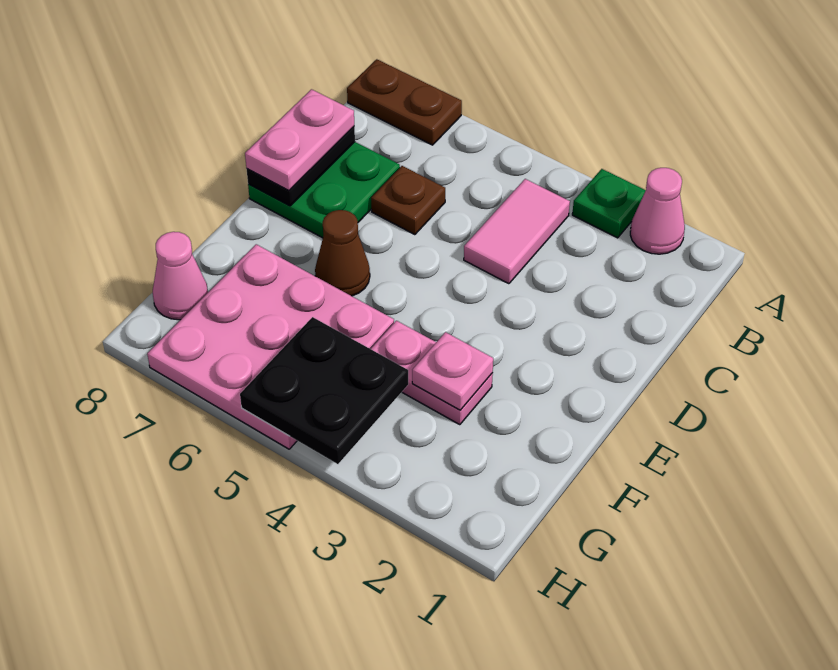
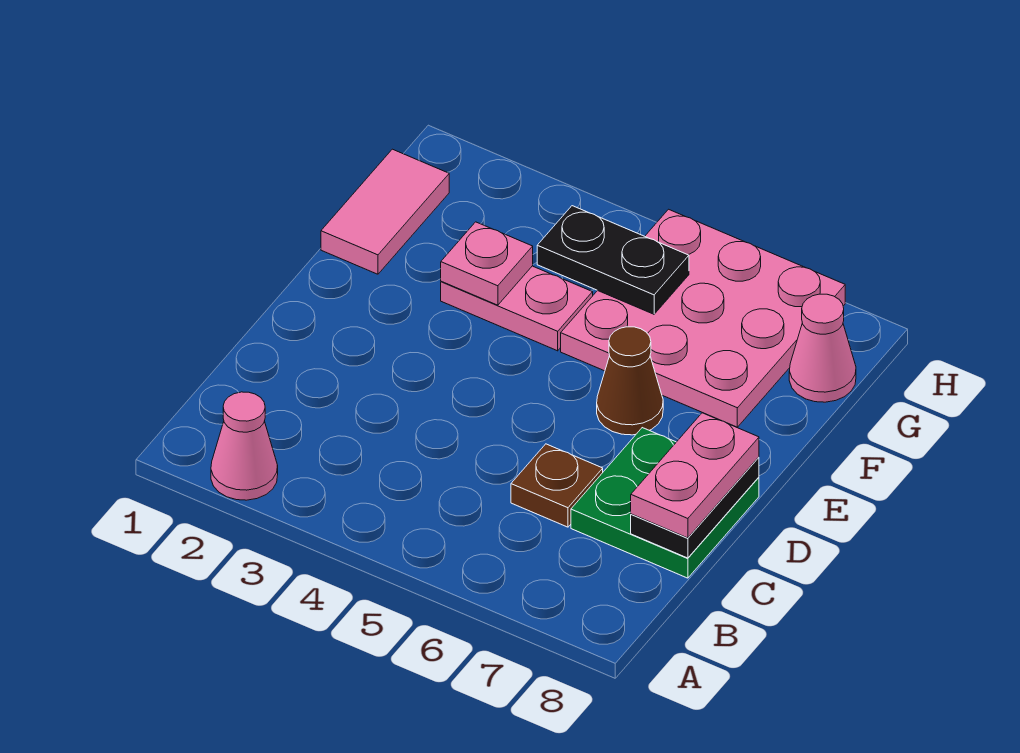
green plate A3 level 1 -> none
brown plate A7:A8 level 1 -> none
pink tile B4:C4 level 1 -> pink tile F1:G1 level 1
black plate G4:H5 level 2 -> black plate G4:G5 level 2

